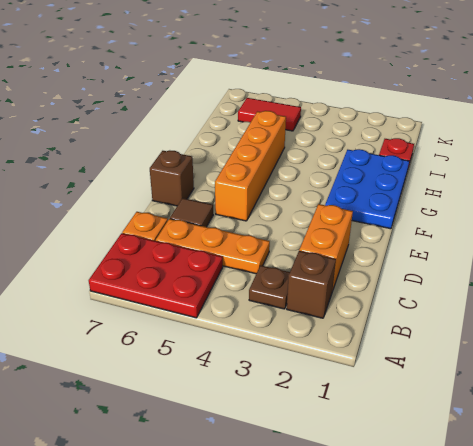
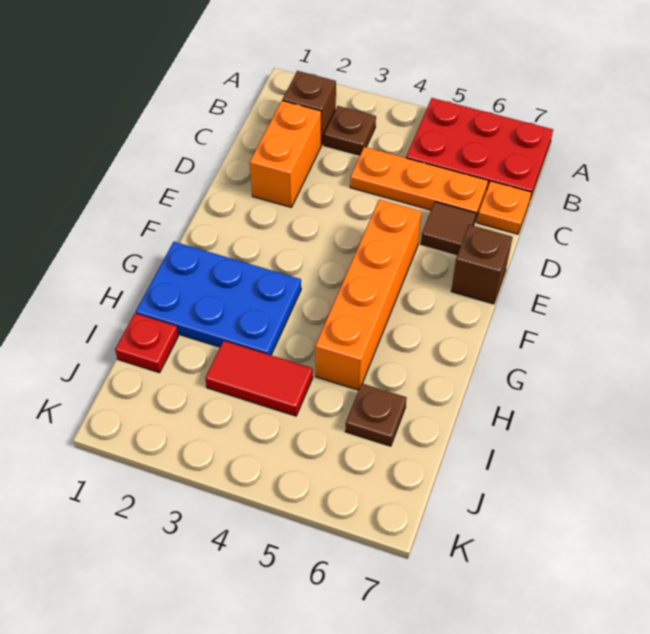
blue plate F1:H2 level 1 -> blue plate G1:H3 level 1
none -> brown plate I6 level 1
red tile J5:J6 level 1 -> red tile I3:I4 level 1

